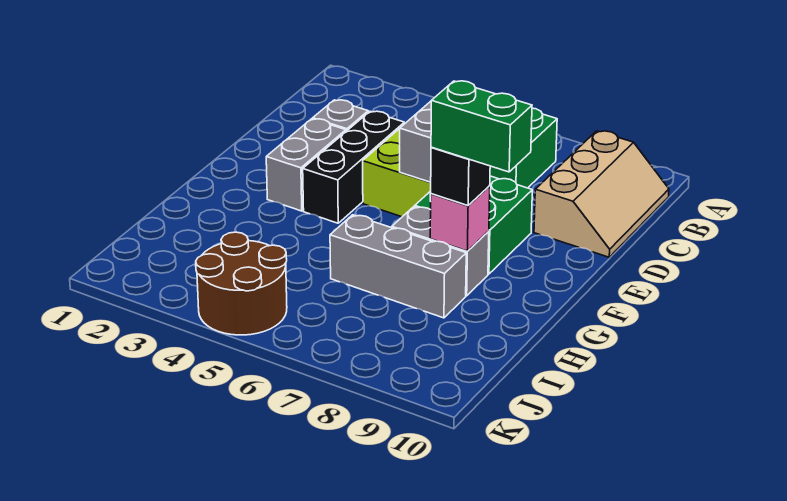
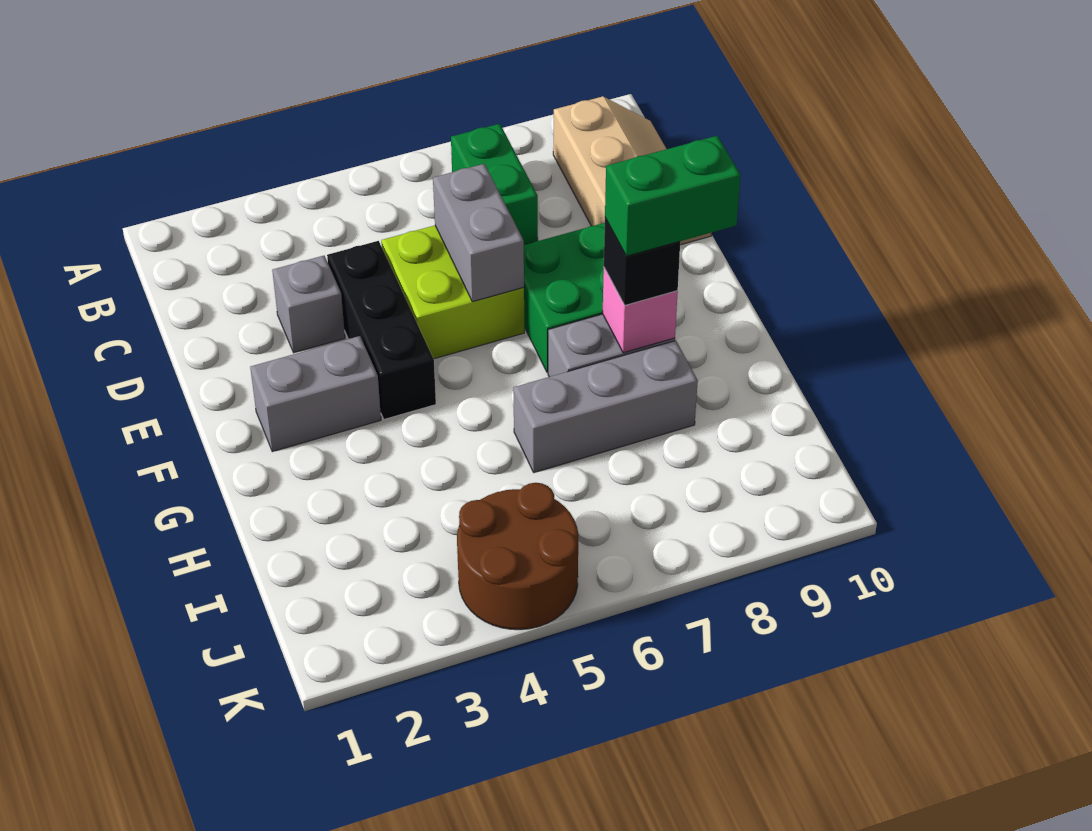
grey brick E3:F3 level 1 -> grey brick F2:F3 level 1

